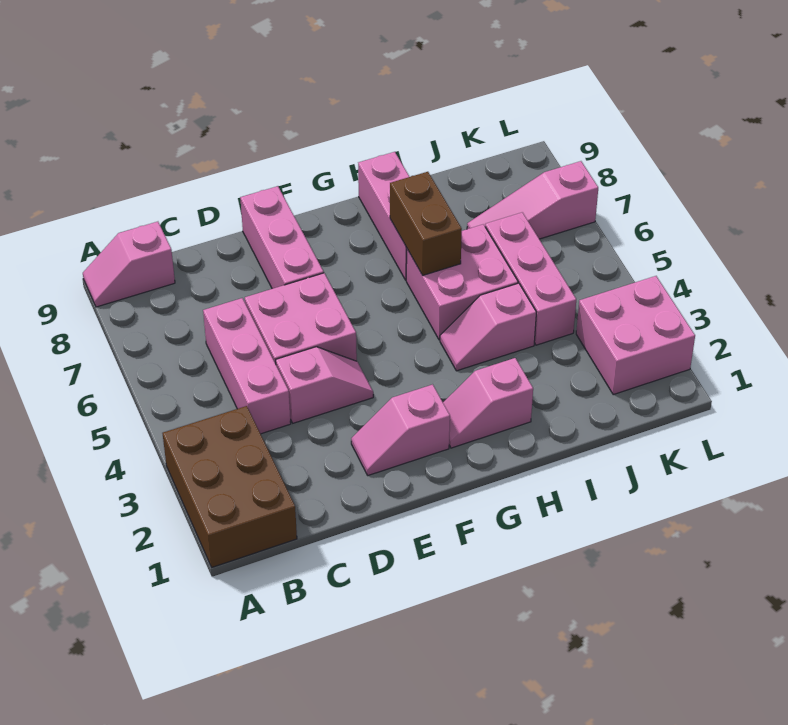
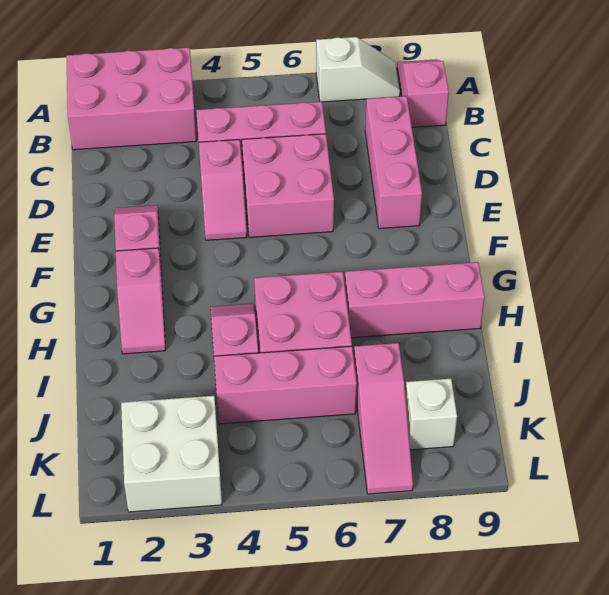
brown brick A1:B3 level 1 -> pink brick A1:B3 level 1
none -> white slope A7:A8 level 1 top 7
pink brick E7:E9 level 1 -> pink brick C8:E8 level 1
pink slope G2:H2 level 1 top H -> pink slope G2:H2 level 1 top G
brown brick H6:H7 level 2 -> none
pink slope J7:L7 level 1 top L -> pink slope J7:L7 level 1 top J
pink brick K2:L3 level 1 -> white brick K2:L3 level 1
none -> white brick K8 level 1

